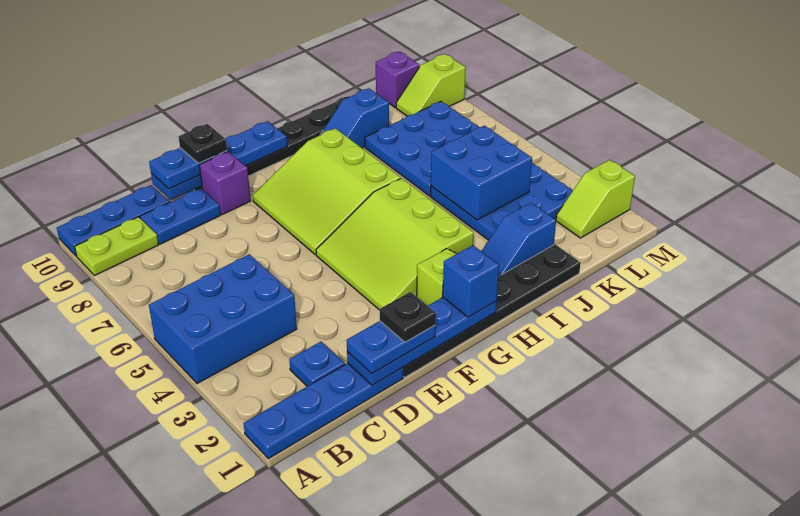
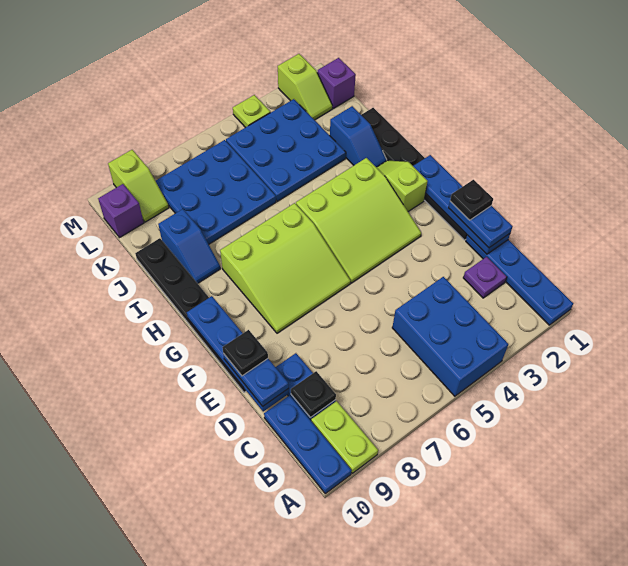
blue plate C2 level 1 -> purple plate C2 level 1
none -> black plate C9 level 2
purple brick E9 level 1 -> purple brick L1 level 1
blue brick G1 level 3 -> none
blue brick J4:K5 level 2 -> none
none -> lime plate M4 level 1

